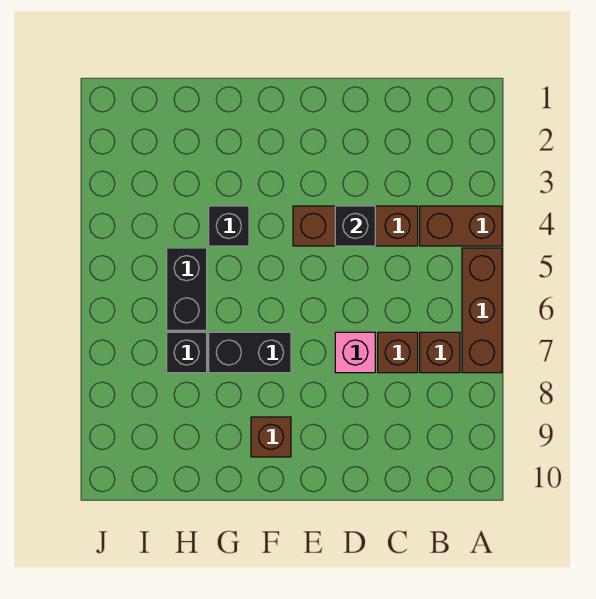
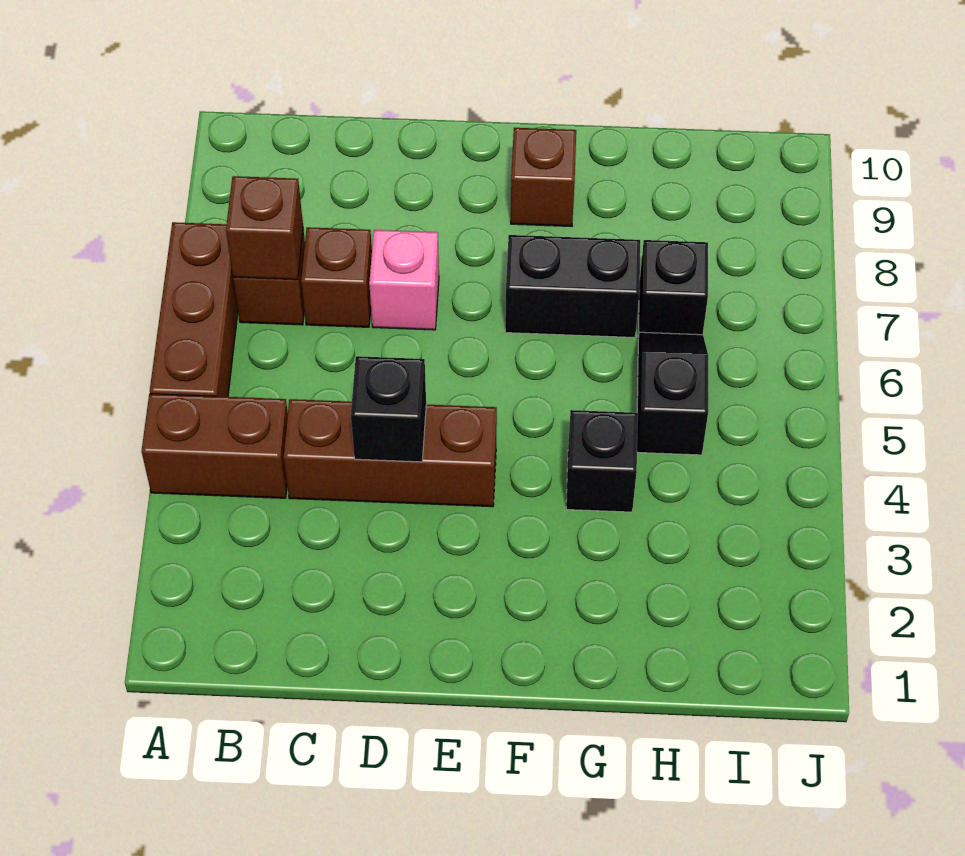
none -> brown brick B7 level 2
black brick H5:H6 level 1 -> black slope H5:H6 level 1 top 5

